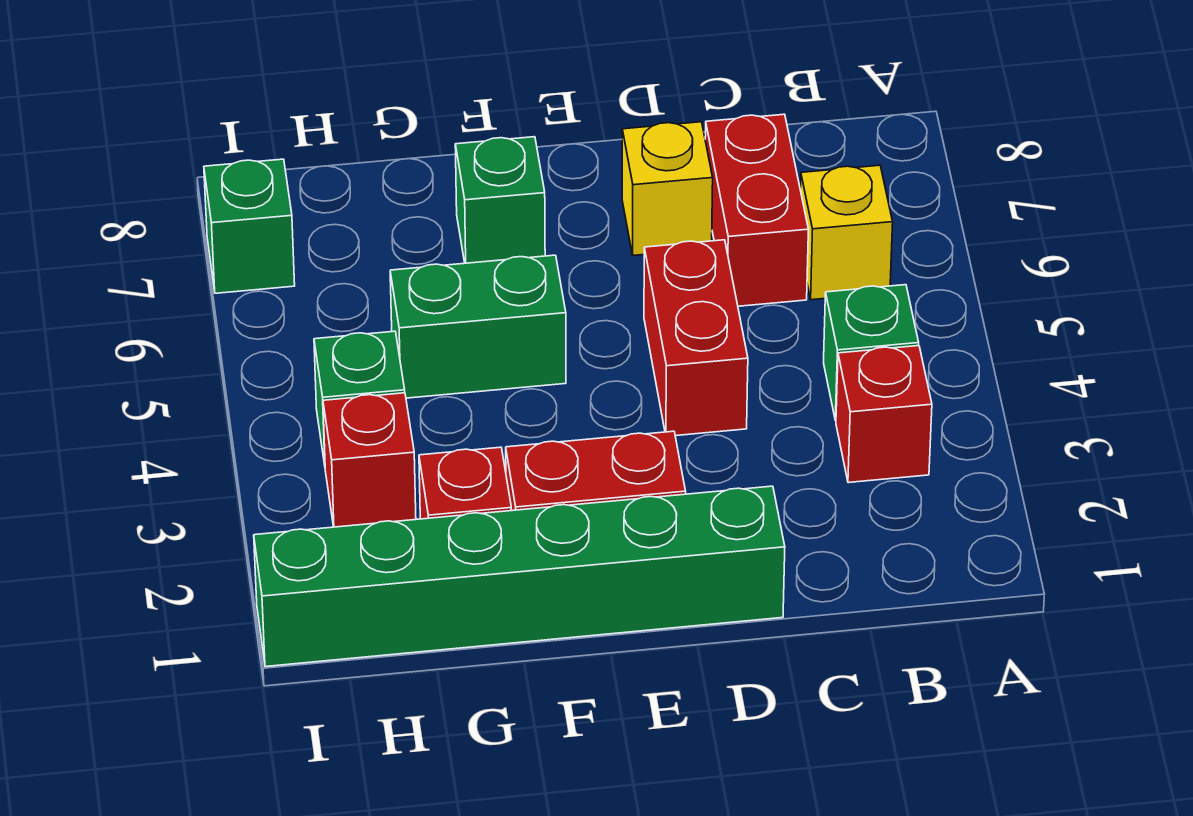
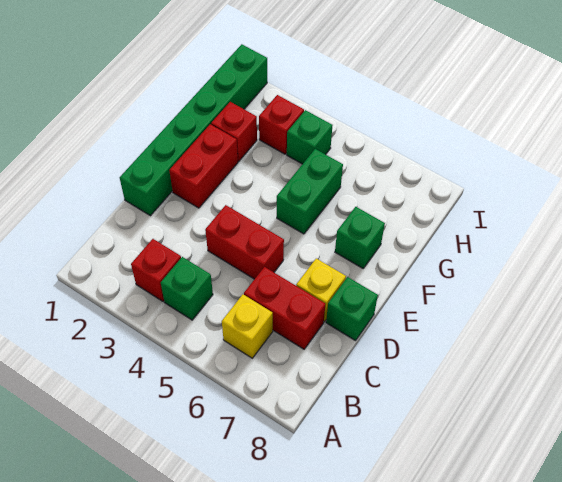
green brick I7 level 1 -> green brick D8 level 1

